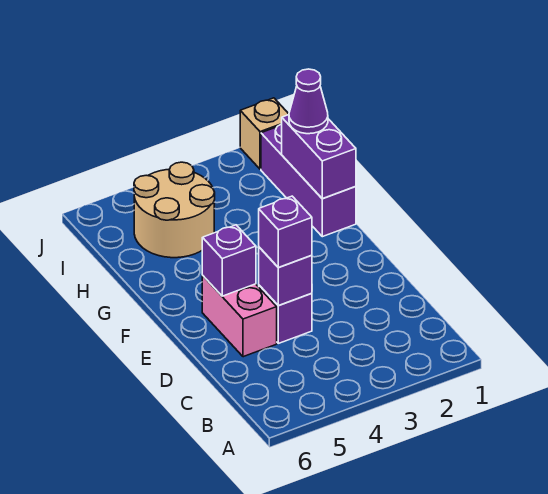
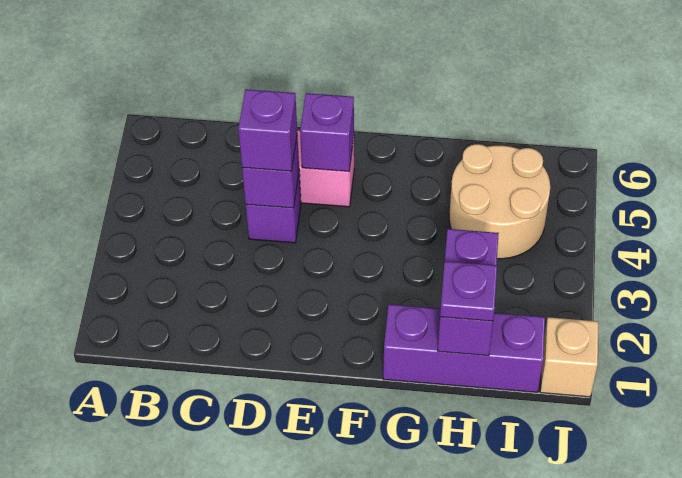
purple brick G1:H1 level 2 -> purple brick H1:H2 level 2
purple cone H1 level 3 -> purple plate H1 level 3

